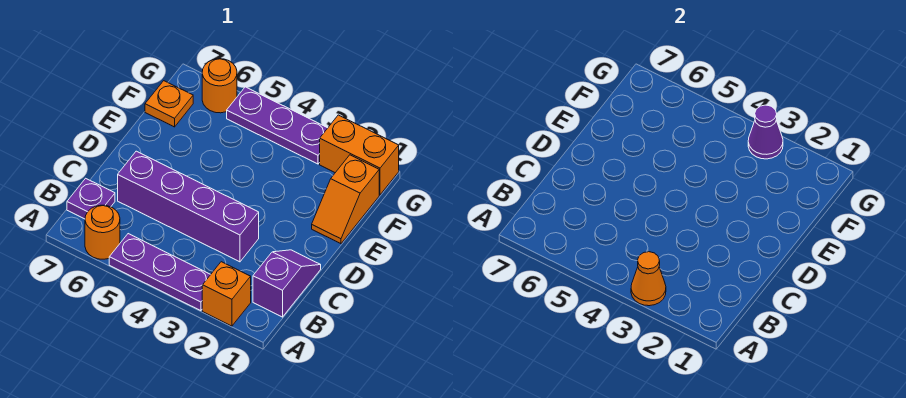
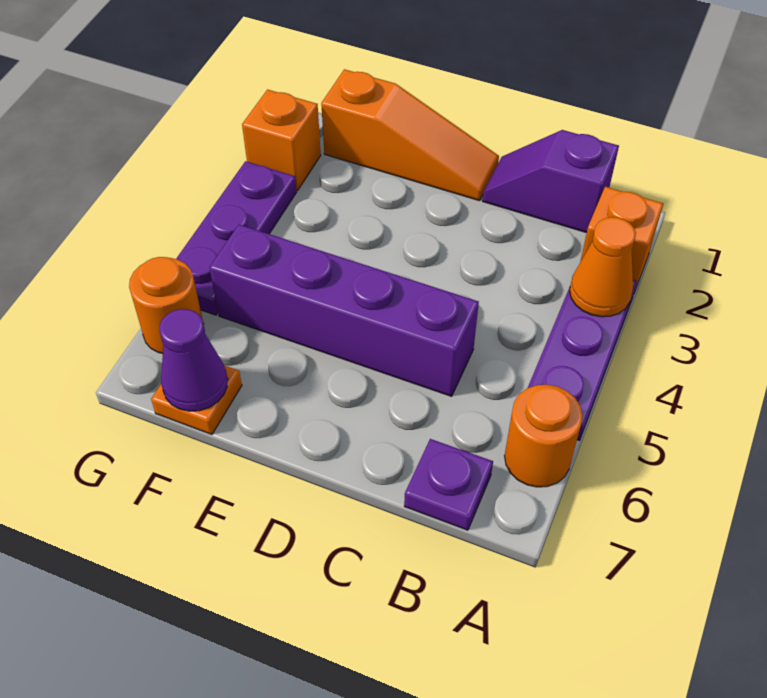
purple brick C3:C6 level 1 -> purple brick C5:F5 level 1
orange slope E1:F1 level 1 top F -> orange slope D1:F1 level 1 top F
orange brick G1:G2 level 1 -> orange brick G2 level 1
purple cone G3 level 2 -> purple cone F7 level 2

